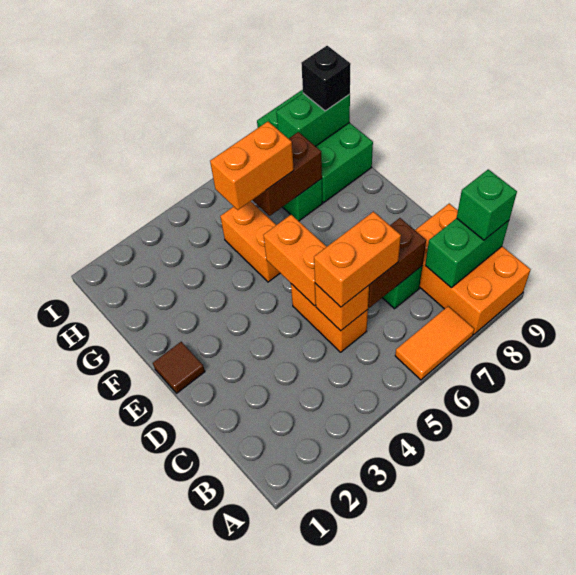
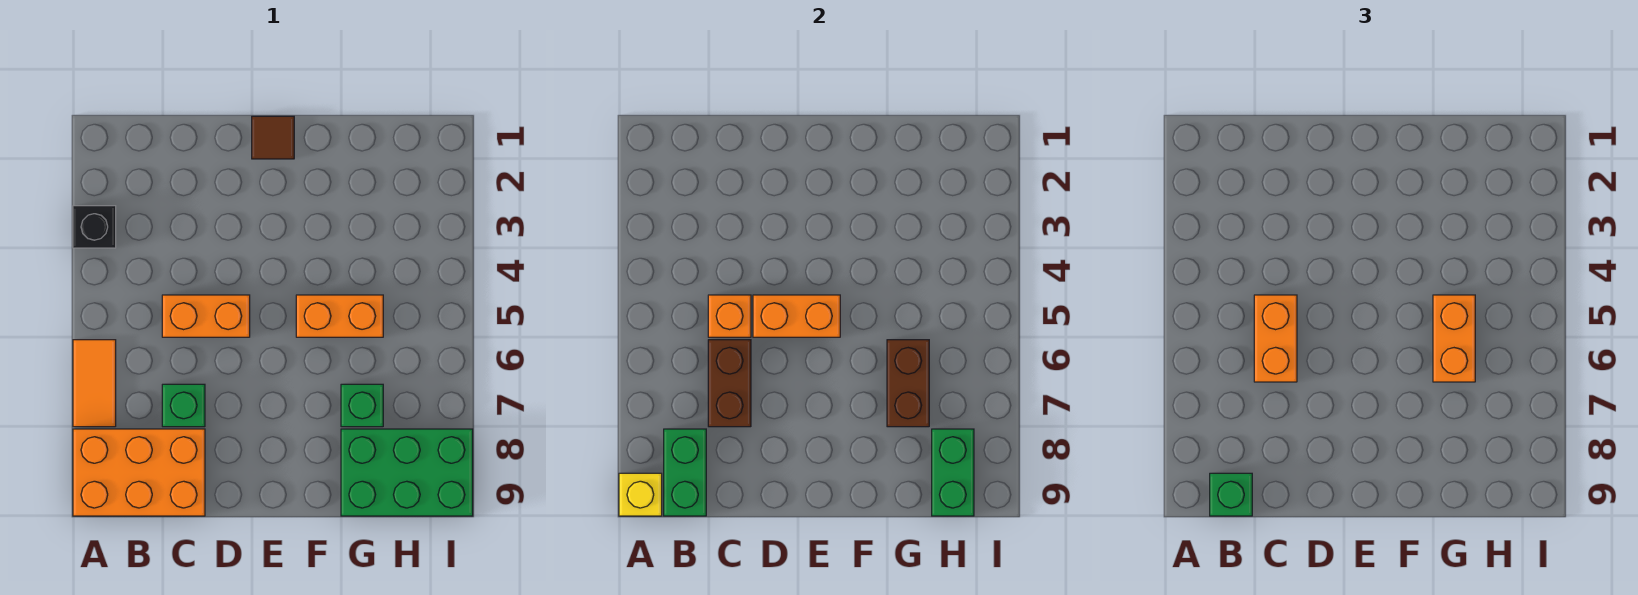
none -> yellow brick A9 level 2
black brick H9 level 3 -> black brick A3 level 1

